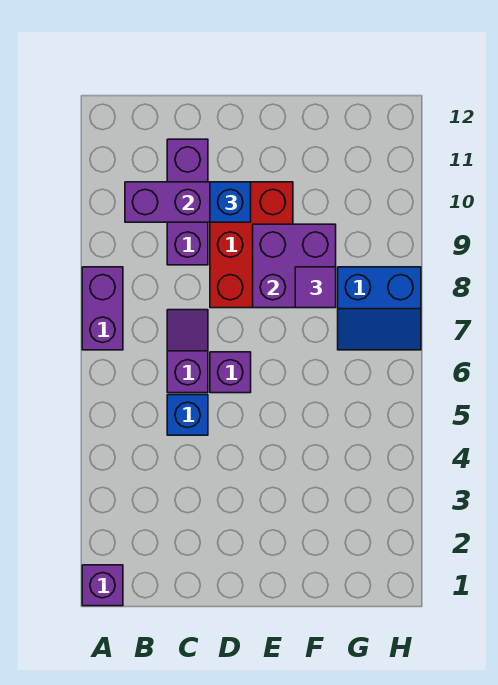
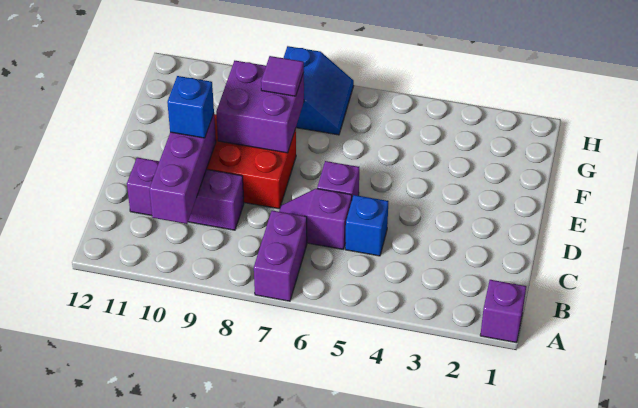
purple brick A7:A8 level 1 -> purple brick A7:B7 level 1

